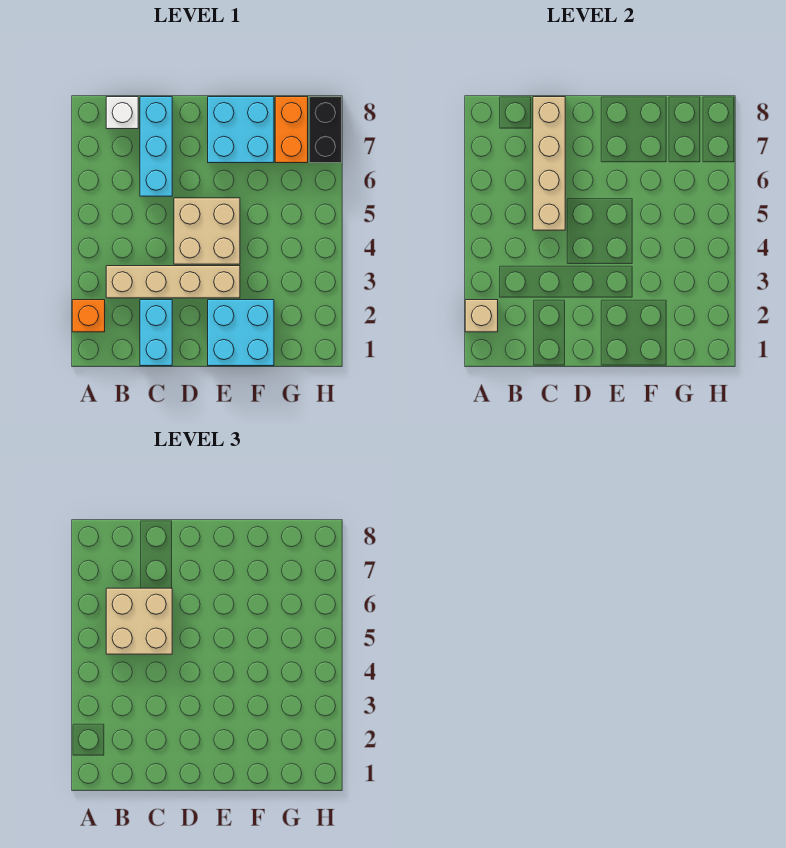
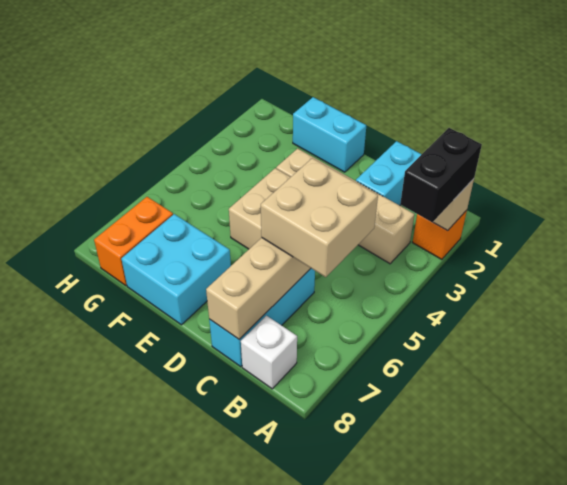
cyan brick E1:F2 level 1 -> cyan brick E1:F1 level 1
black brick H7:H8 level 1 -> black brick A2:A3 level 3

